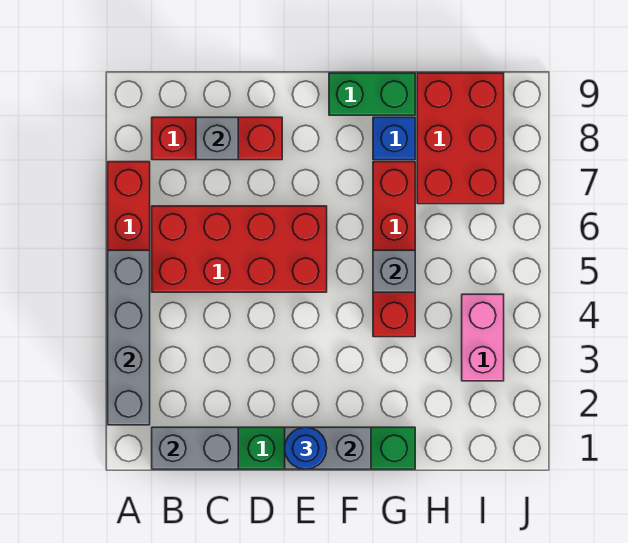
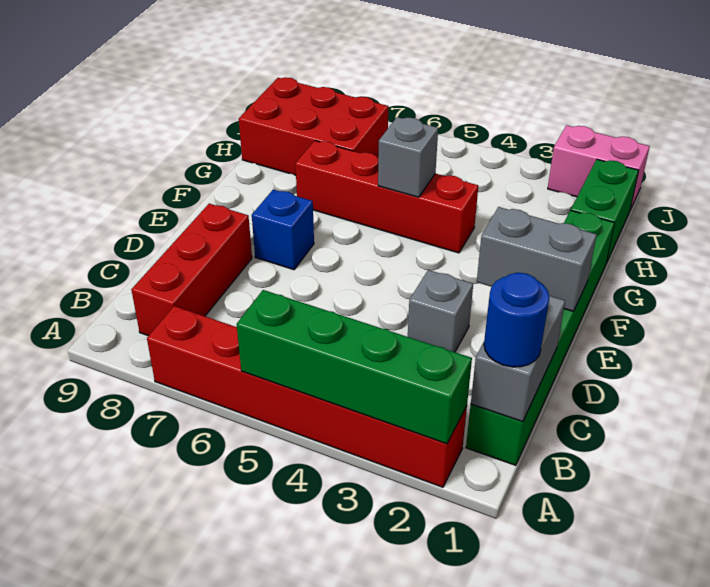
grey brick A2:A5 level 2 -> green brick A2:A5 level 2
red brick B5:E6 level 1 -> none
grey brick C8 level 2 -> grey brick D3 level 1
grey brick E1:F1 level 2 -> grey brick E1:E2 level 2
blue round brick E1 level 3 -> blue round brick B1 level 3
green brick F9:G9 level 1 -> green brick H1:I1 level 1
blue brick G8 level 1 -> blue brick E7 level 1
pink brick I3:I4 level 1 -> pink brick J1:J2 level 1

